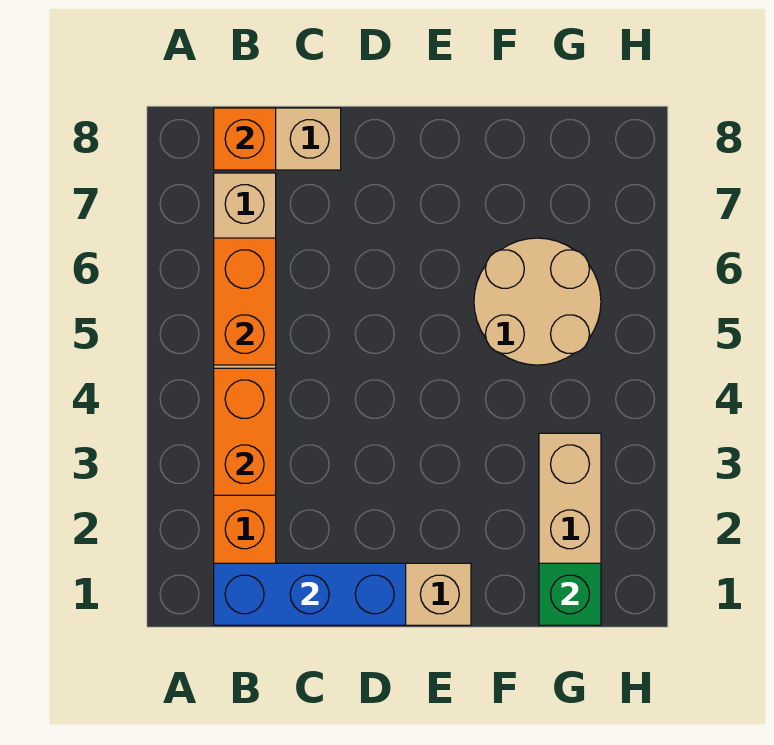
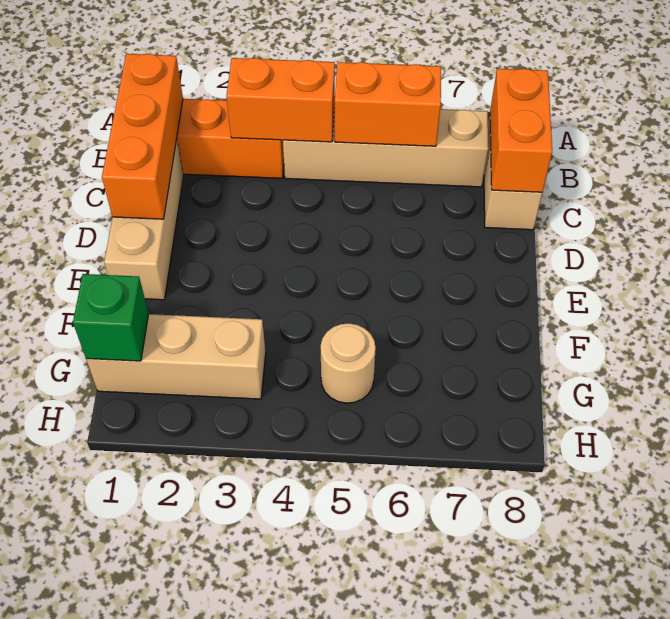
blue brick B1:D1 level 2 -> orange brick B1:D1 level 2
orange brick B8 level 2 -> orange brick B8:C8 level 2
tan round brick F5:G6 level 1 -> tan round brick G5 level 1

